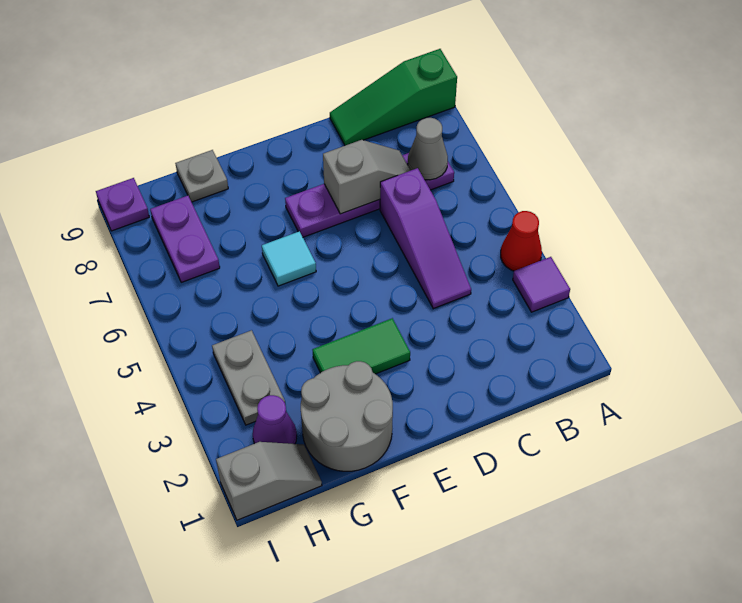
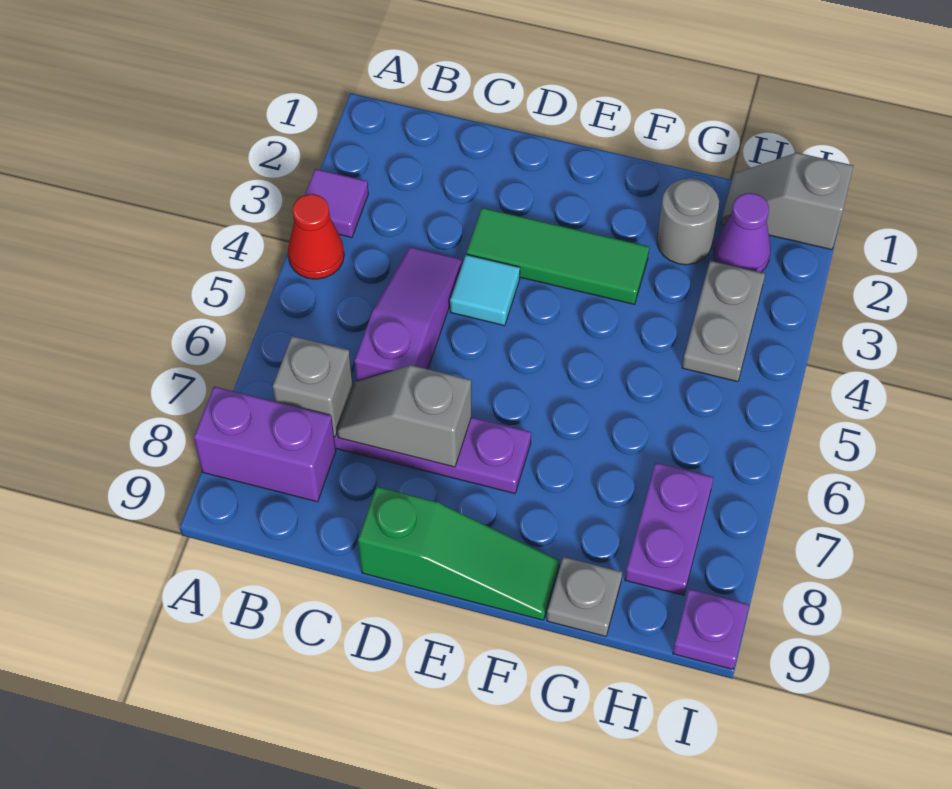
none -> purple brick A8:B8 level 1
green slope A9:C9 level 1 top A -> green slope D9:F9 level 1 top D
grey cone B7 level 2 -> grey brick B7 level 2
green tile E3:F3 level 1 -> green tile D3:F3 level 1
grey round brick F1:G2 level 1 -> grey round brick G2 level 1
cyan tile F6 level 1 -> cyan tile D4 level 1

